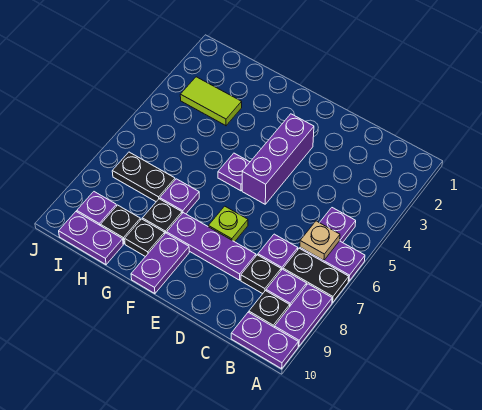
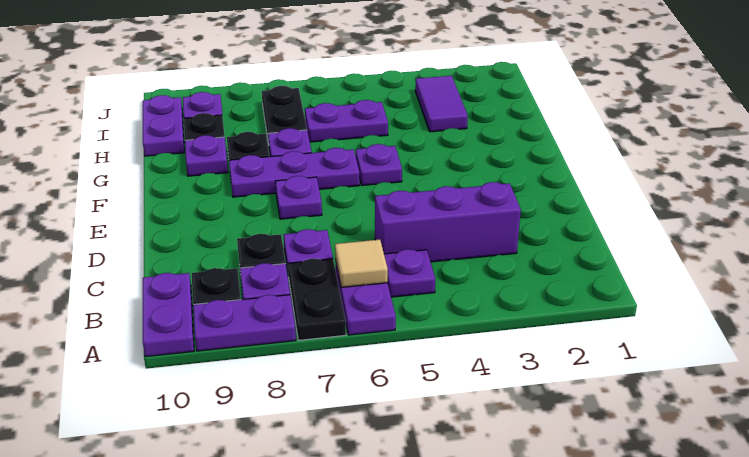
tan plate B6 level 2 -> tan tile B6 level 2
purple plate D8:F8 level 1 -> purple plate F6:F8 level 1
purple brick E3:E5 level 1 -> purple brick C3:C5 level 1
lime plate E7 level 1 -> purple plate E7 level 1
purple plate F9:F10 level 1 -> purple plate H5:H6 level 1
black plate G9 level 1 -> purple plate G9 level 1
lime tile H3:I3 level 1 -> purple tile H3:I3 level 1

